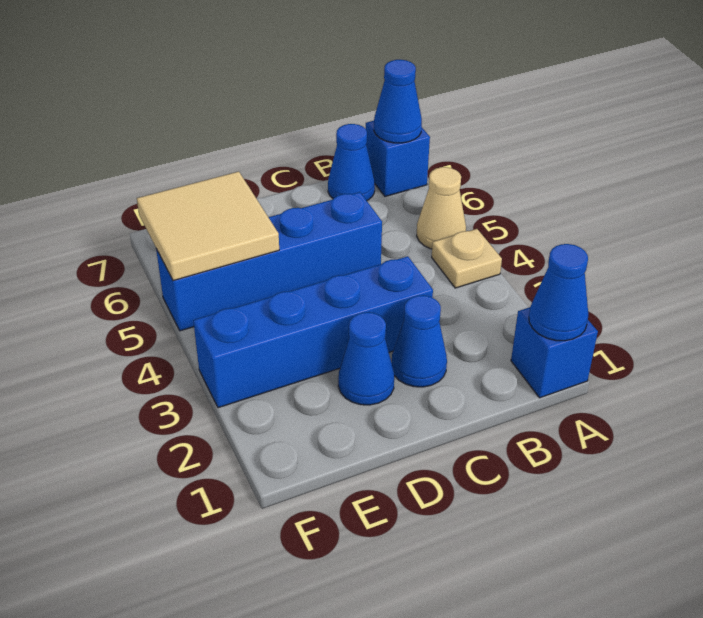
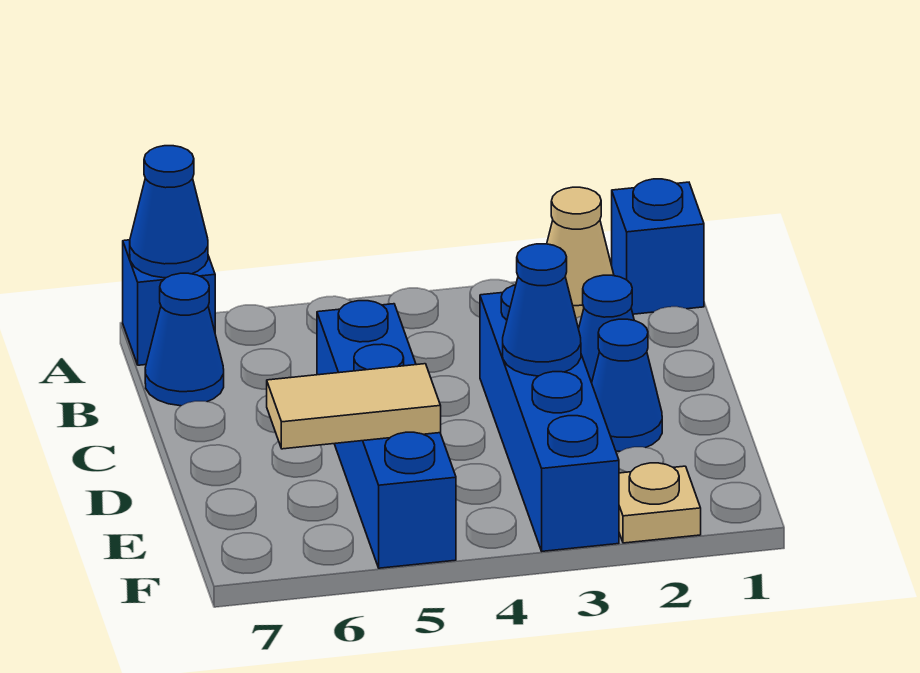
blue cone A1 level 2 -> blue cone D3 level 2
tan plate A4 level 1 -> tan plate F2 level 1
tan cone A5 level 1 -> tan cone A2 level 1
tan tile E5:F6 level 2 -> tan tile E5:E6 level 2

